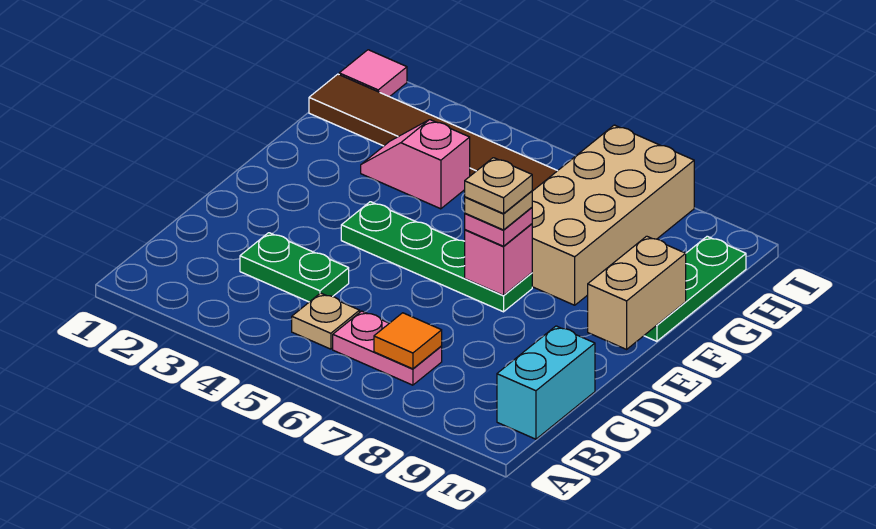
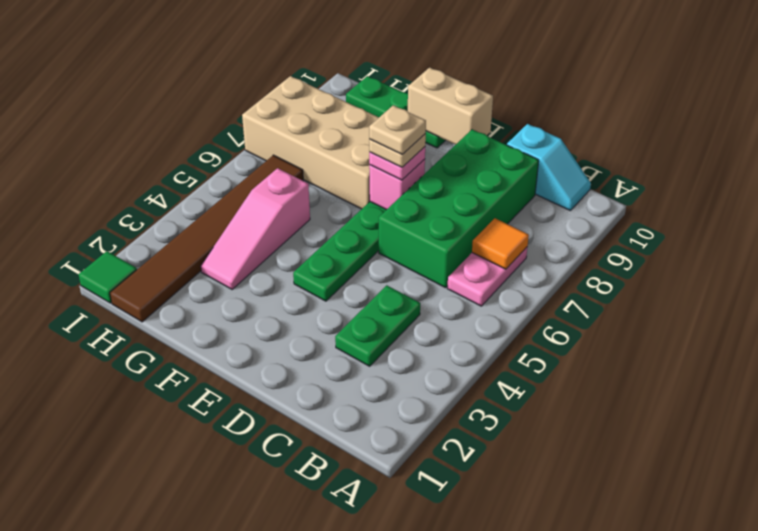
tan plate B5 level 1 -> none
cyan brick B10:C10 level 1 -> cyan slope B10:C10 level 1 top C
none -> green brick C6:D9 level 1
pink slope G3:G4 level 1 top 4 -> pink slope G3:G5 level 1 top 5
pink tile I1 level 1 -> green tile I1 level 1

